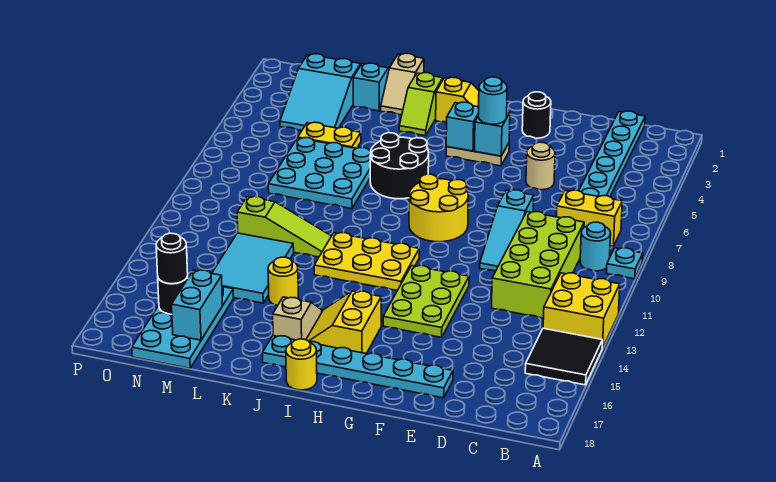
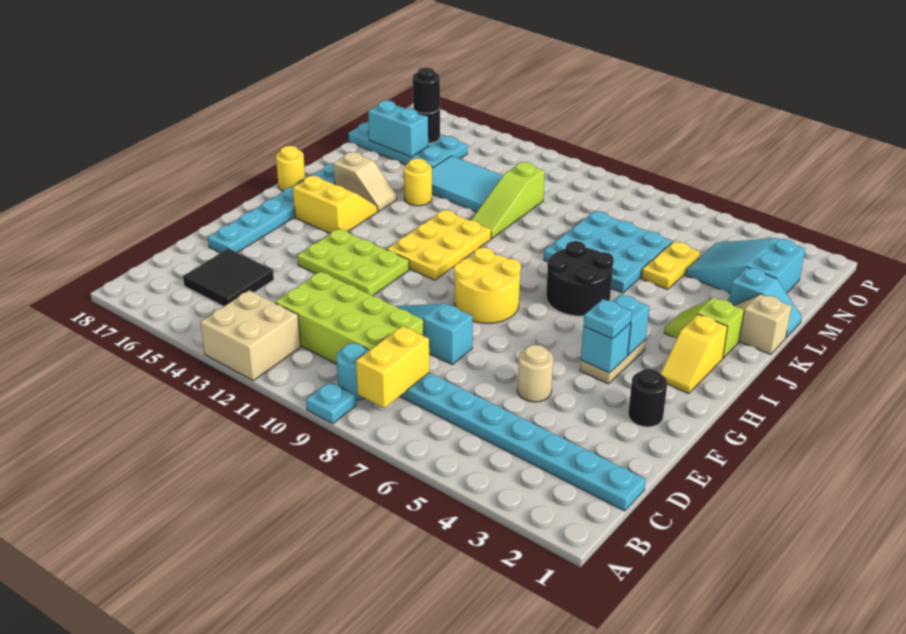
yellow brick A12:B13 level 1 -> tan brick A12:B13 level 1
black tile A14:B15 level 1 -> black tile C15:D16 level 1
cyan round brick G4 level 3 -> cyan plate G4 level 3

